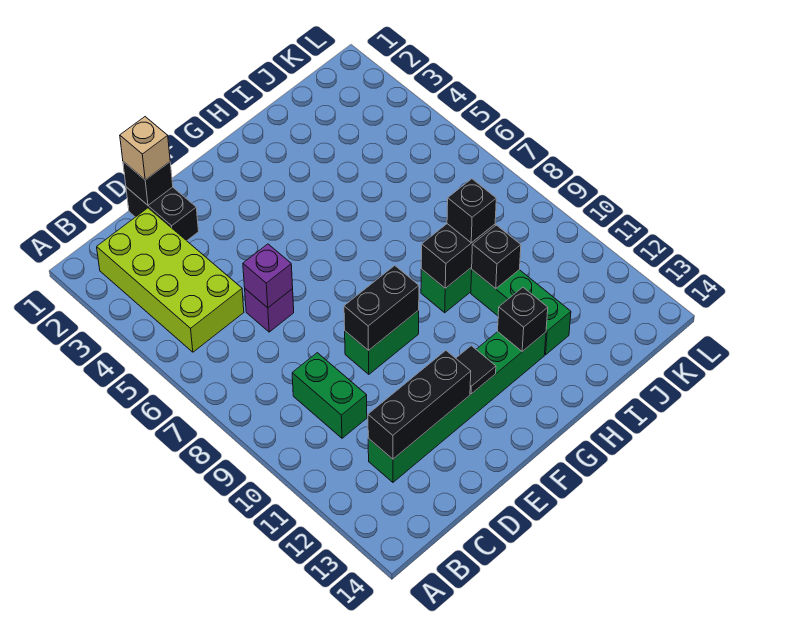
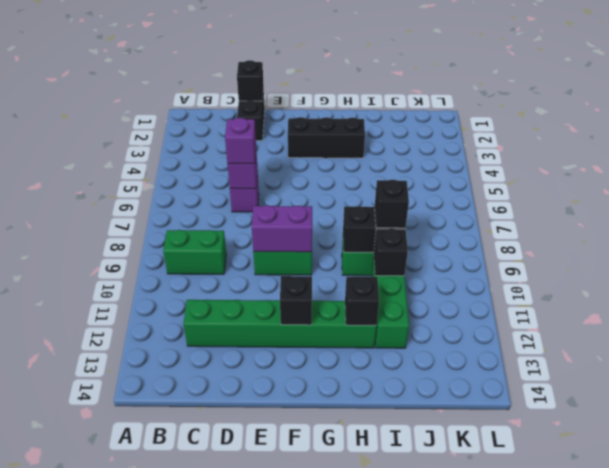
lime brick B2:C5 level 1 -> none
green brick C9:C10 level 1 -> green brick B9:C9 level 1
black brick C12:E12 level 2 -> black brick F3:H3 level 1
tan brick D1 level 3 -> none
none -> purple brick D6 level 3
black brick E9:F9 level 2 -> purple brick E9:F9 level 2
black tile F12 level 2 -> black brick F12 level 2

